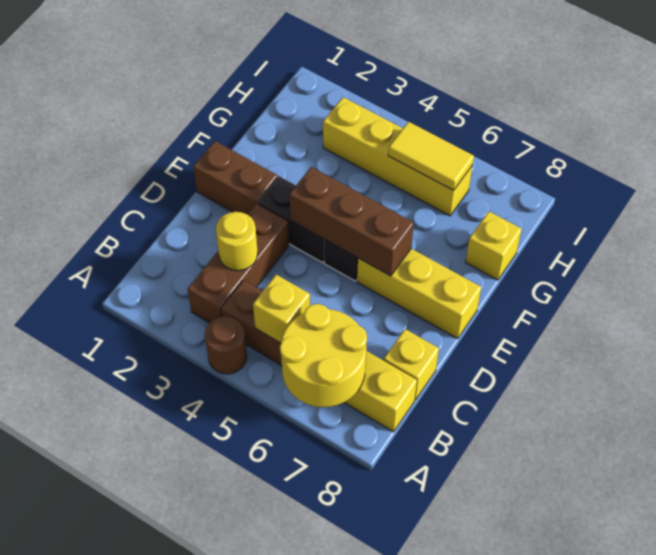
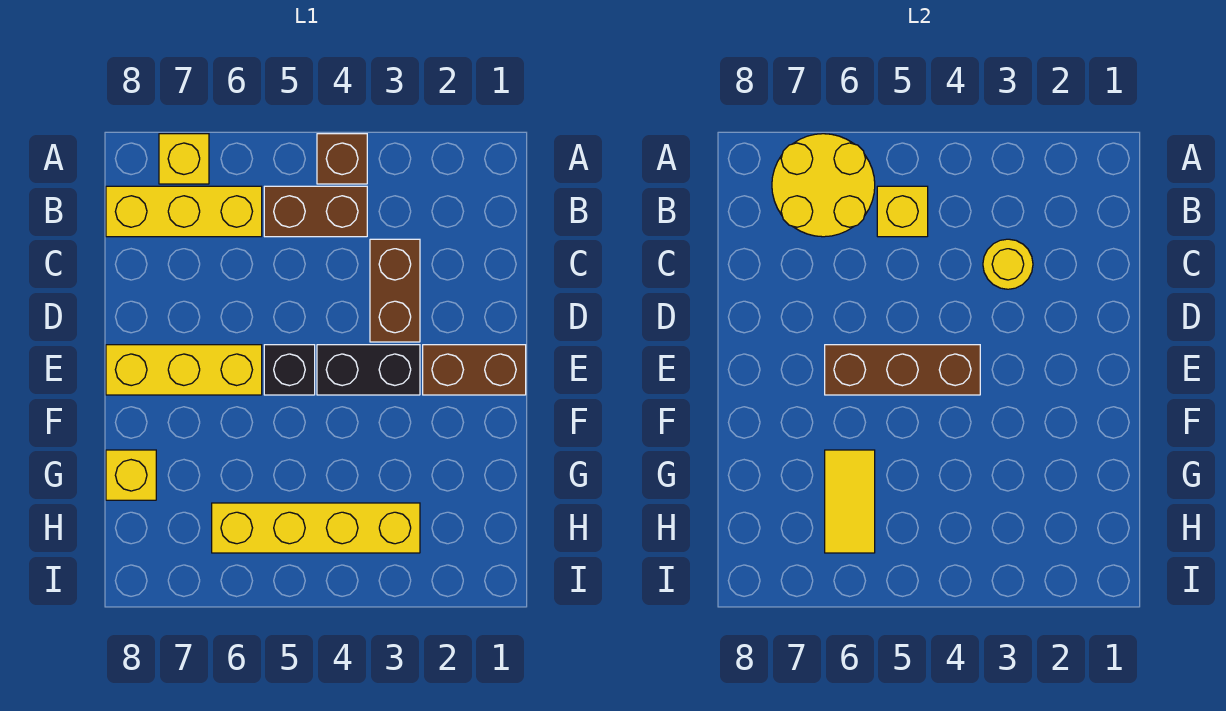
brown round brick A4 level 1 -> brown brick A4 level 1
brown brick B3:D3 level 1 -> brown brick C3:D3 level 1
yellow brick C8 level 1 -> yellow brick A7 level 1
yellow tile H5:H6 level 2 -> yellow tile G6:H6 level 2

